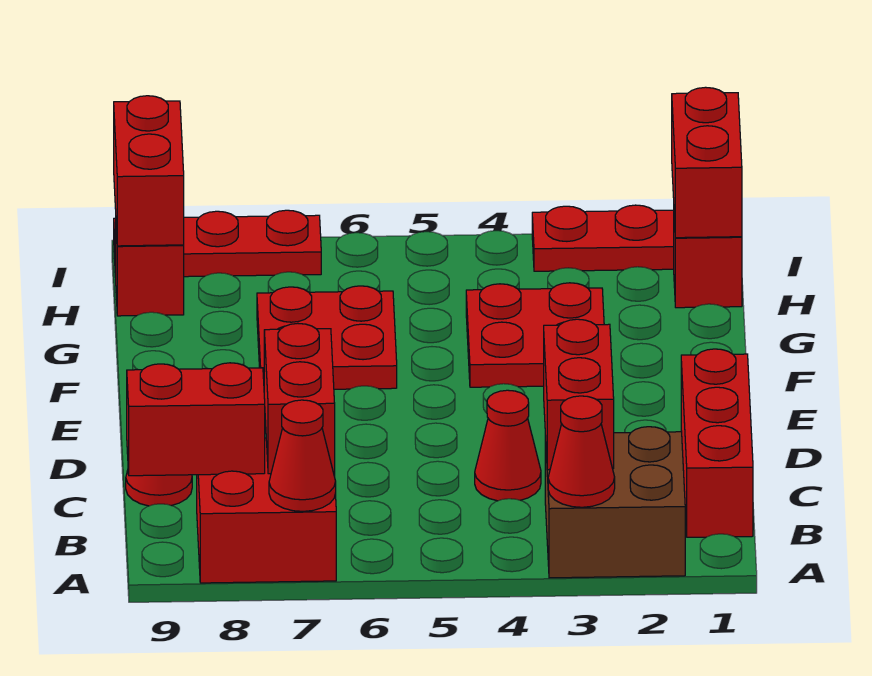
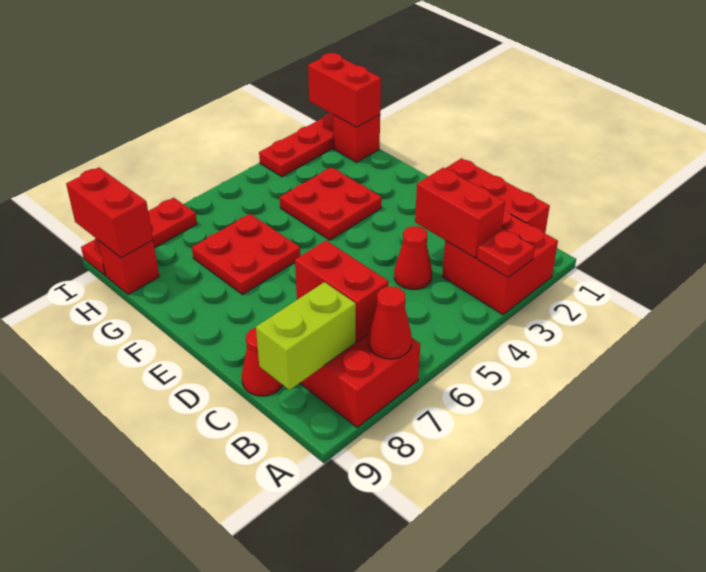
brown brick A2:B3 level 1 -> red brick A2:B3 level 1
red cone A3 level 2 -> red plate A3 level 2
red brick B8:B9 level 2 -> lime brick B8:B9 level 2

